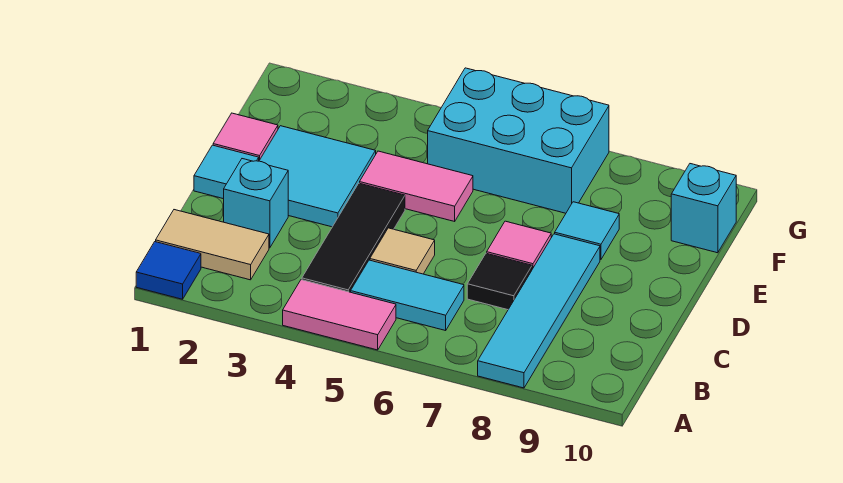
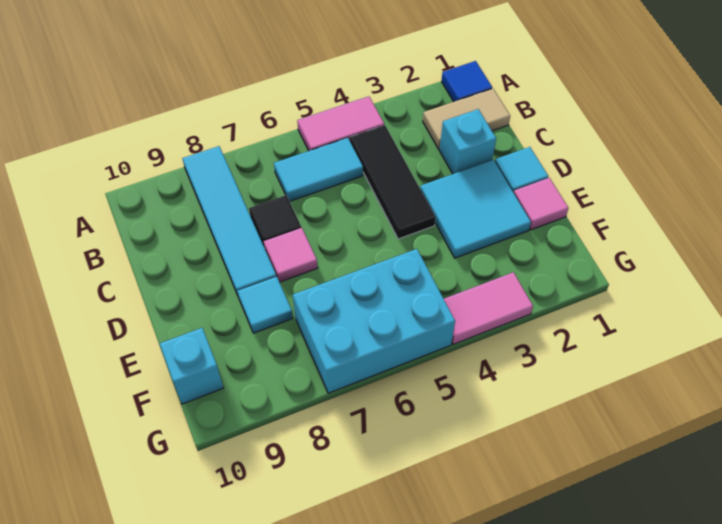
tan tile C5 level 1 -> none
pink tile E4:E5 level 1 -> pink tile G3:G4 level 1

